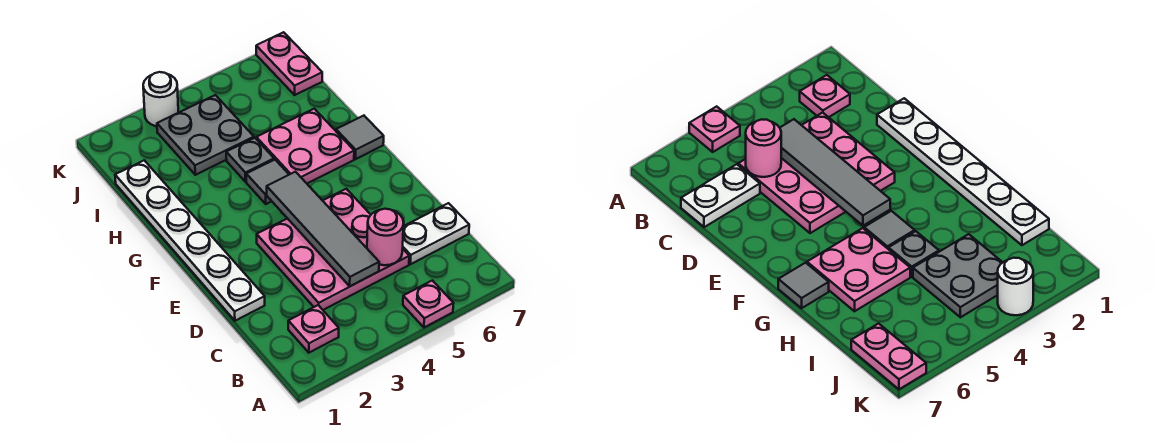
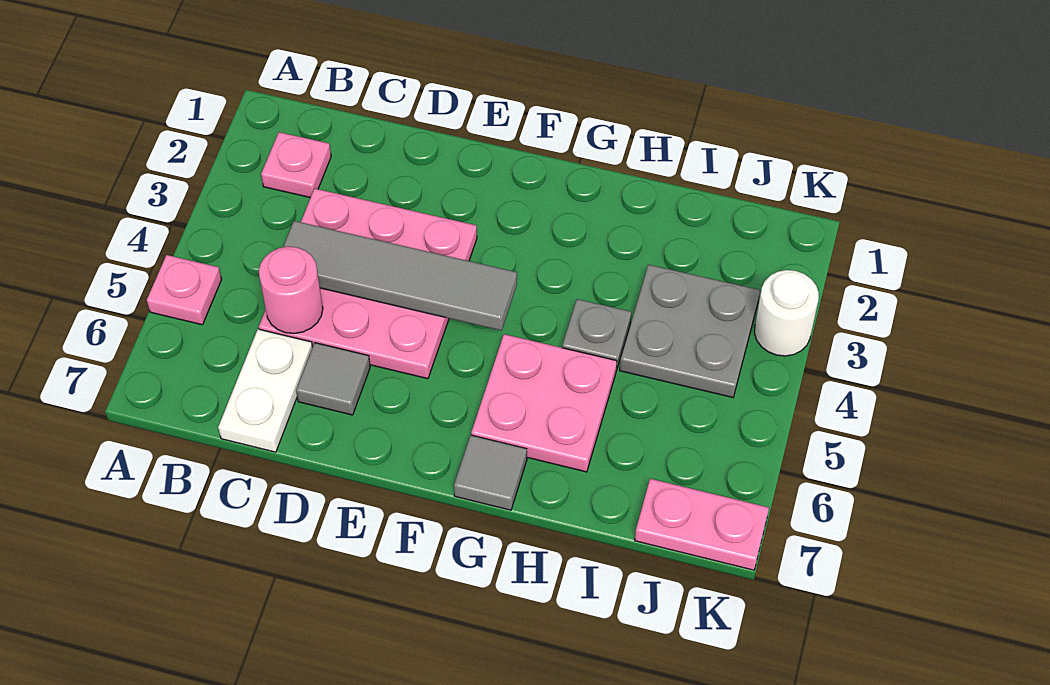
white plate D1:I1 level 1 -> none
grey tile G4 level 1 -> grey tile D6 level 1

